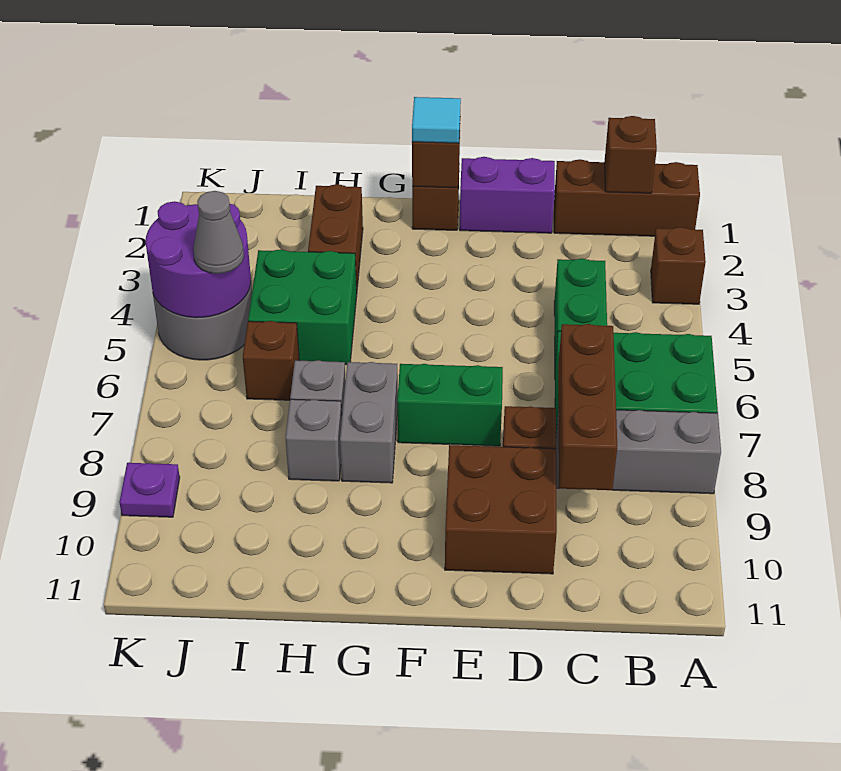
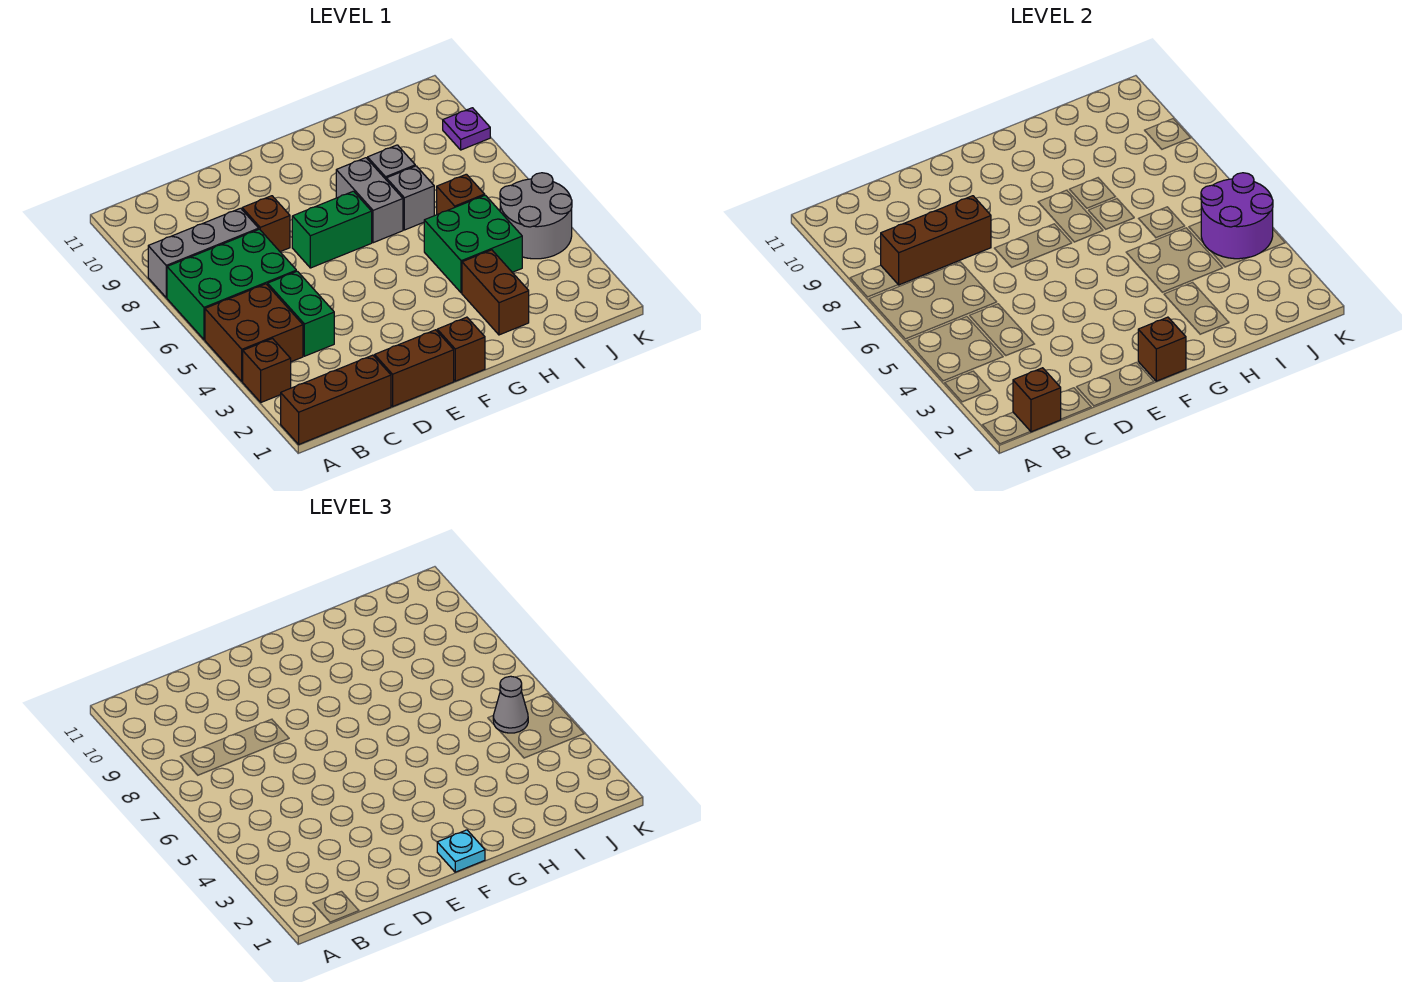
brown brick C7:C9 level 2 -> brown brick B8:D8 level 2
purple brick D1:E1 level 1 -> brown brick D1:E1 level 1
brown brick D9:E10 level 1 -> brown brick A4:B5 level 1
cyan tile F1 level 3 -> cyan plate F1 level 3

